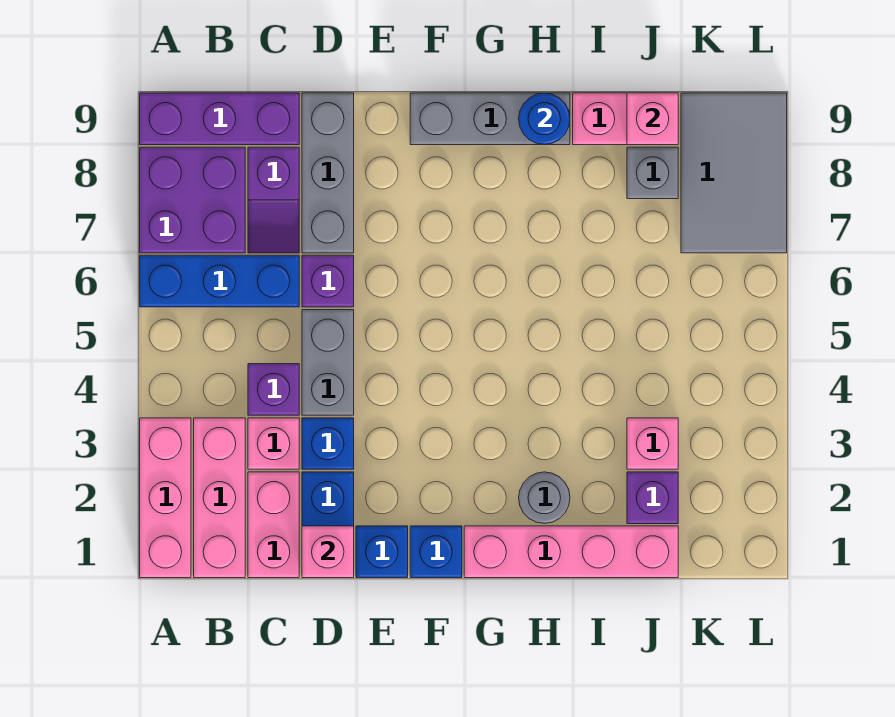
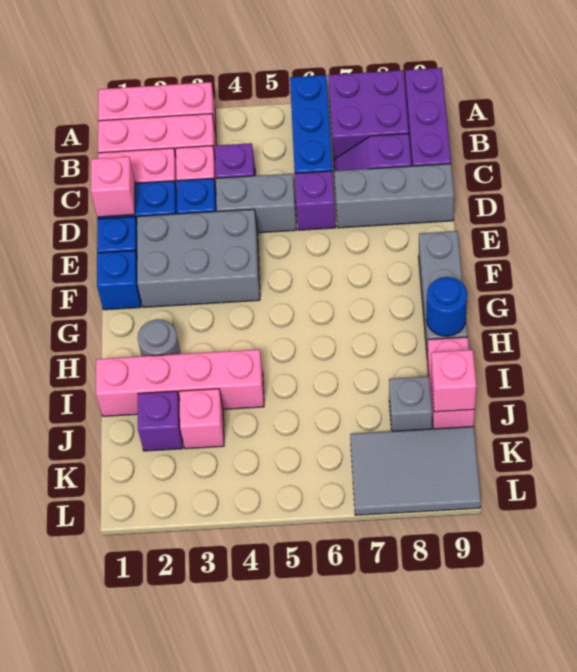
none -> grey brick E2:F4 level 1
pink brick G1:J1 level 1 -> pink brick I1:I4 level 1

